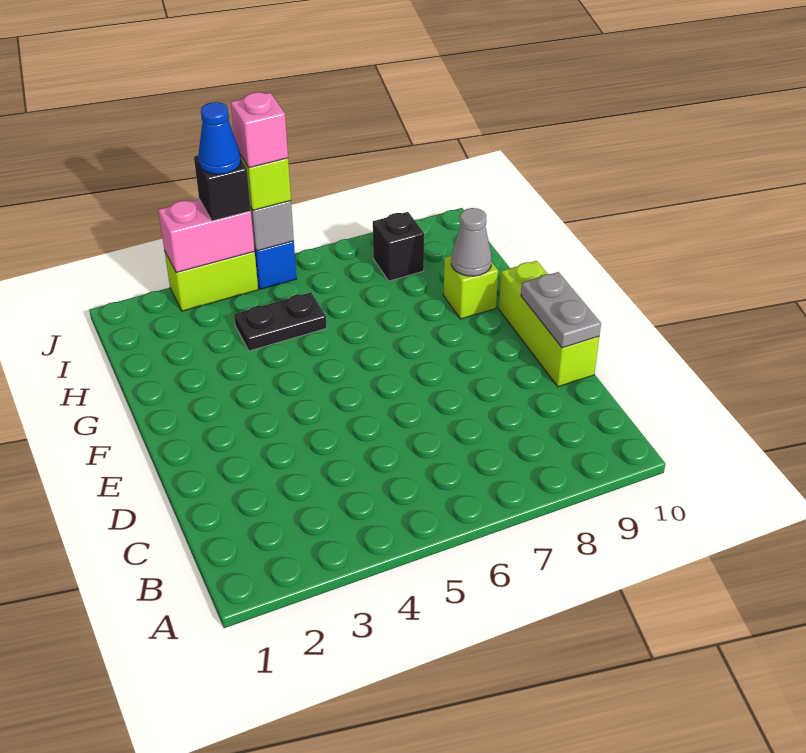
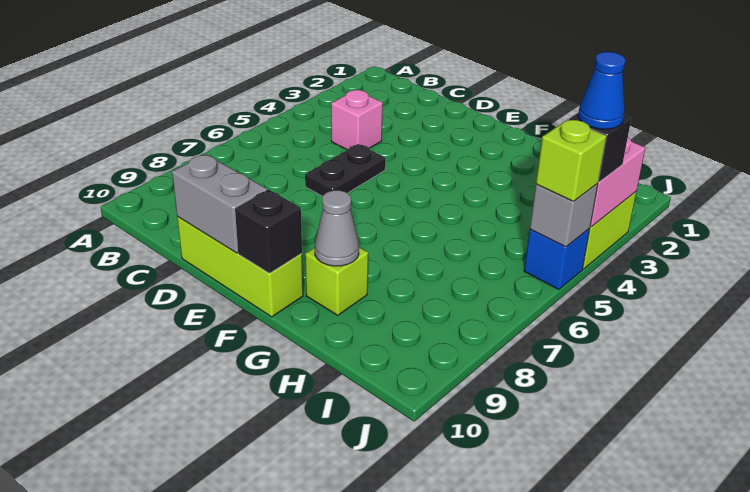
grey plate D10:E10 level 2 -> grey brick D10:E10 level 2
black plate H4:H5 level 1 -> black plate D5:D6 level 1
black brick I8 level 1 -> black brick F10 level 2
pink brick J5 level 4 -> pink brick C4 level 1

